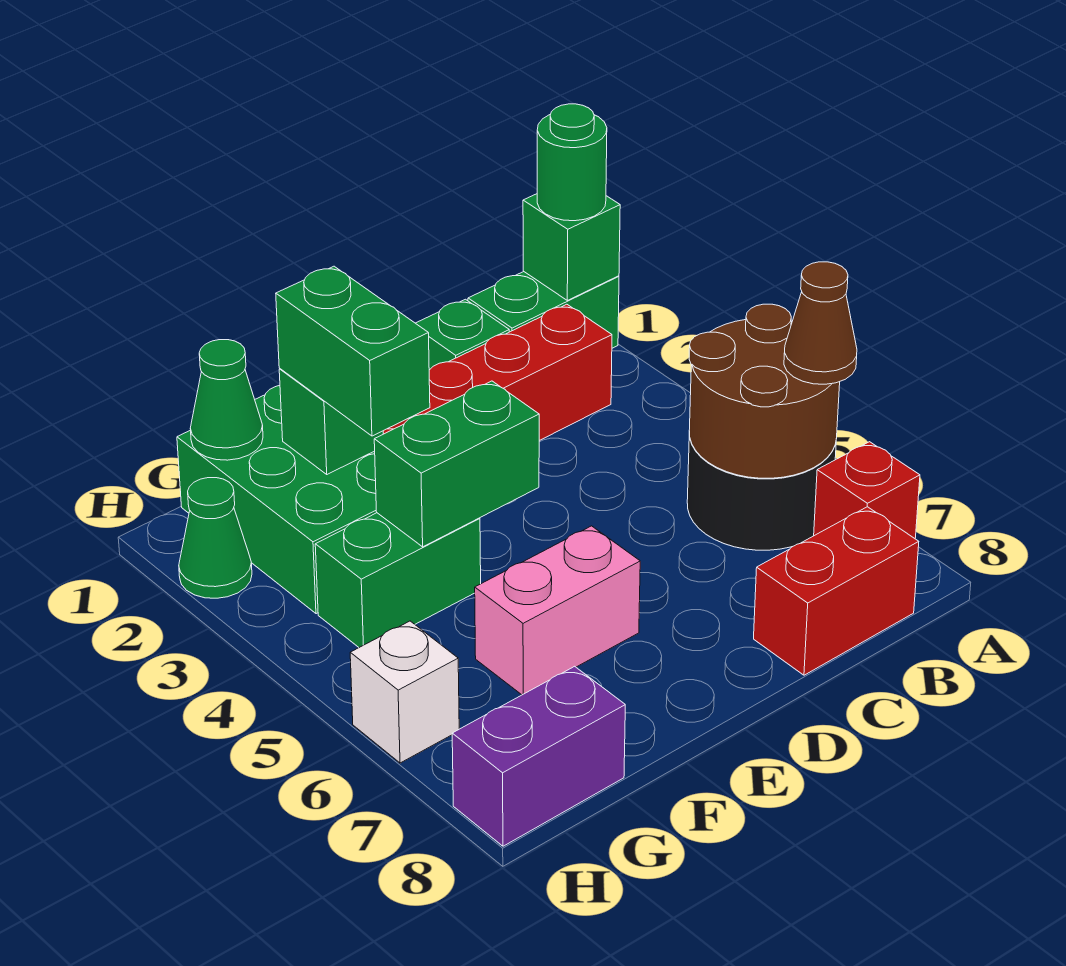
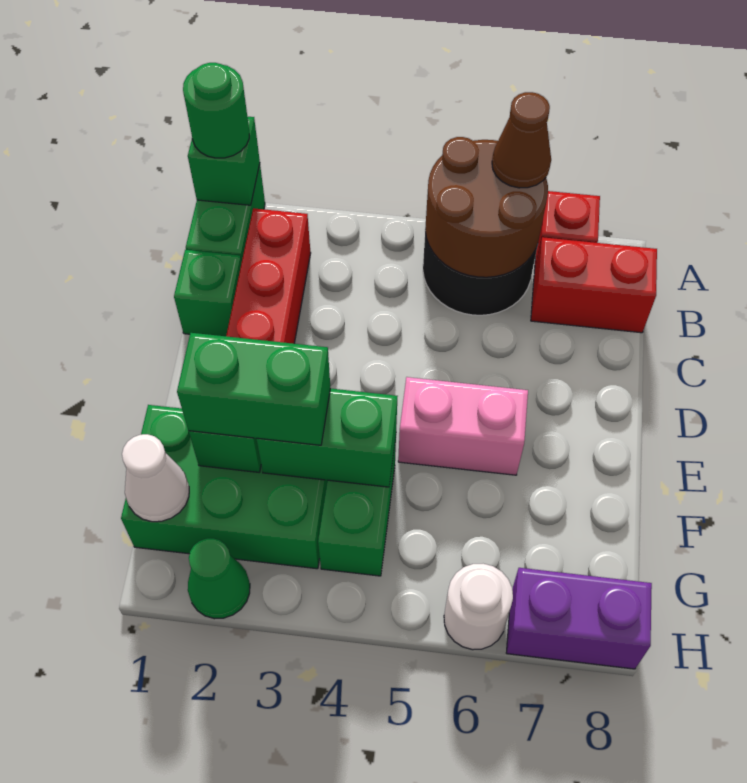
red brick B8:C8 level 1 -> red brick B7:B8 level 1
green brick E4:F4 level 2 -> green brick F3:F4 level 2
pink brick E6:F6 level 1 -> pink brick E5:E6 level 1
green cone G1 level 2 -> white cone G1 level 2
purple brick G8:H8 level 1 -> purple brick H7:H8 level 1
white brick H6 level 1 -> white round brick H6 level 1

